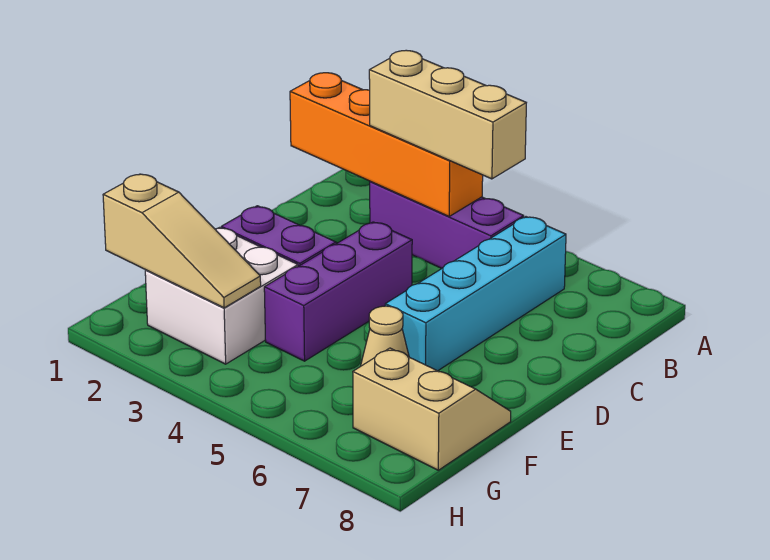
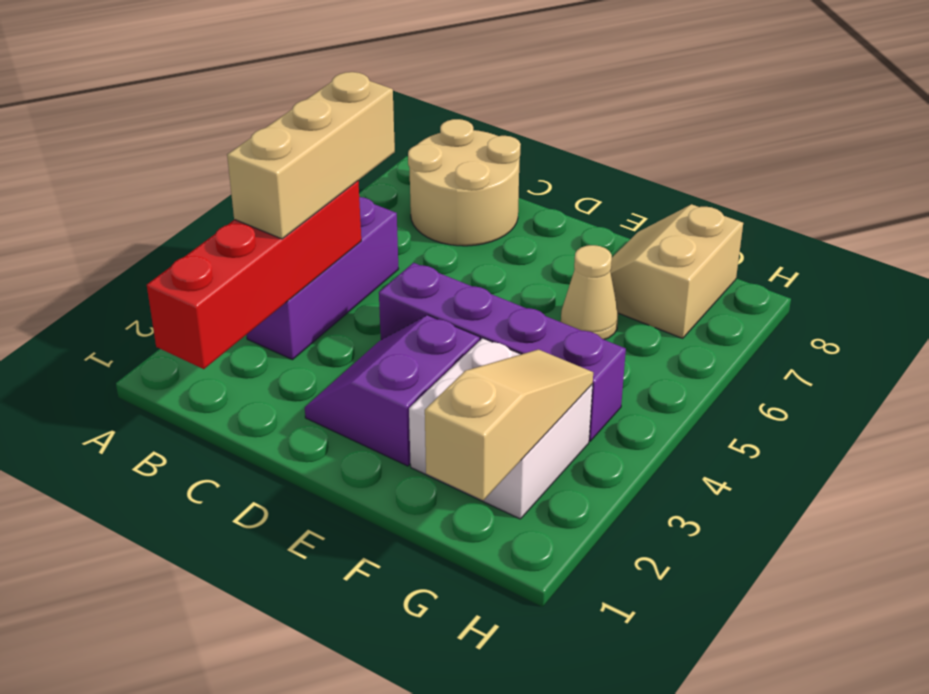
orange brick B1:B4 level 2 -> red brick B1:B4 level 2
cyan brick B6:E6 level 1 -> none
none -> tan round brick B7:C8 level 1
purple brick D4:F4 level 1 -> purple brick D4:G4 level 1

